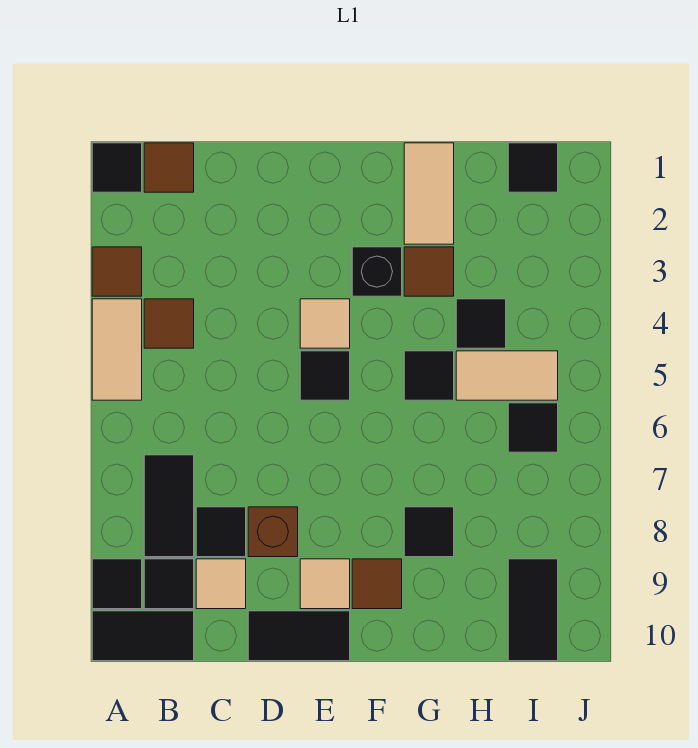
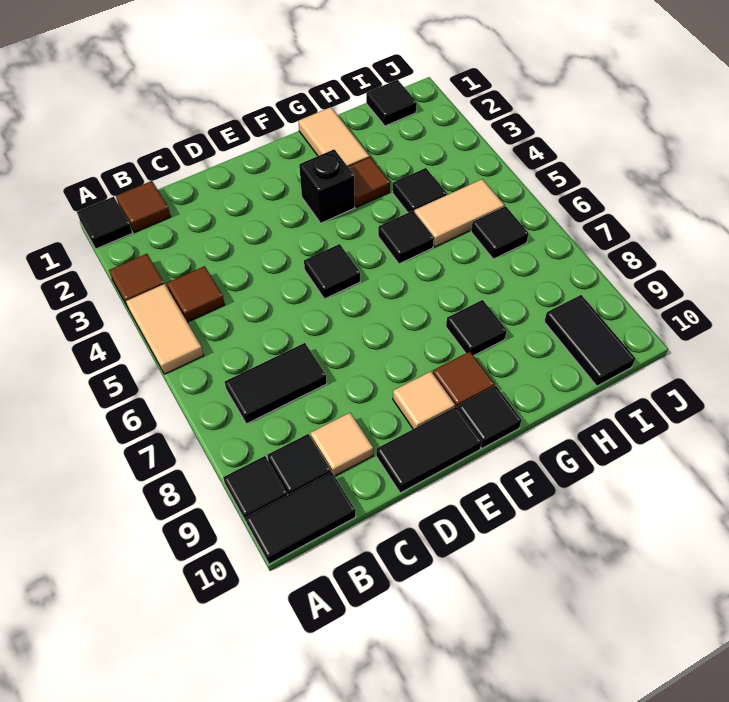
black tile B7:B8 level 1 -> black tile B7:C7 level 1
black tile C8 level 1 -> black tile F10 level 1
brown brick D8 level 1 -> none
tan tile E4 level 1 -> none

